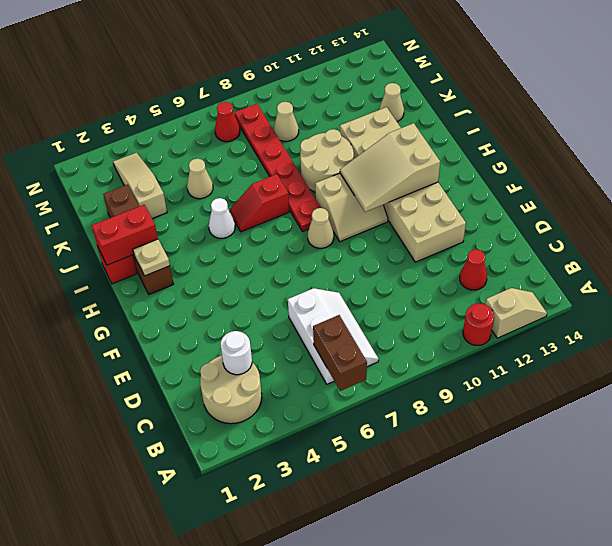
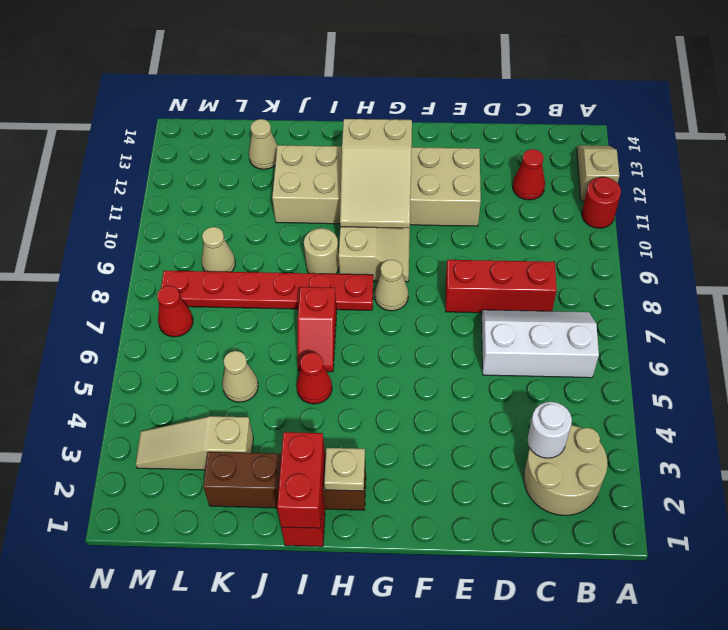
brown brick A6:B6 level 2 -> none
none -> red brick C8:E8 level 1
white cone I5 level 1 -> red cone I5 level 1
tan round brick I9:J10 level 1 -> tan round brick I9 level 1

